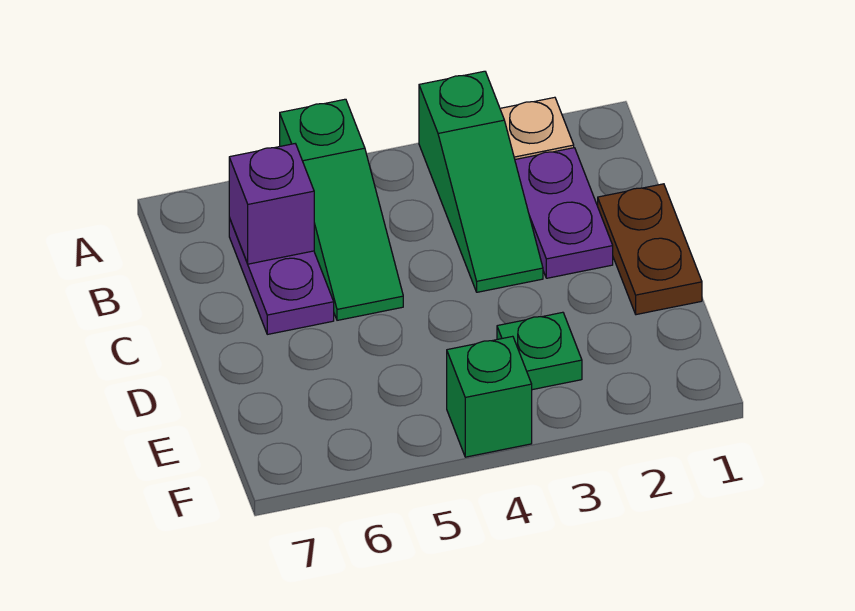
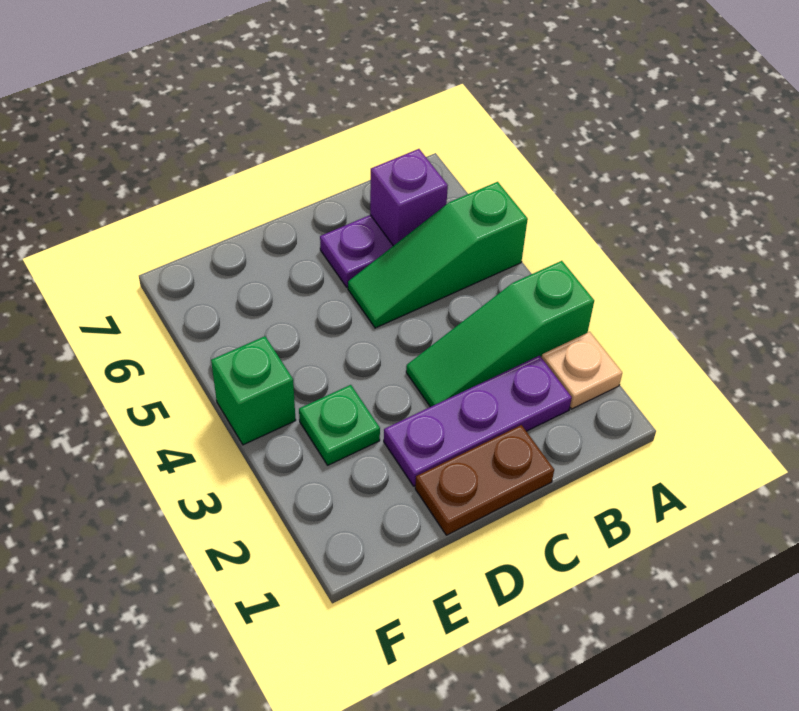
purple plate B2:C2 level 1 -> purple plate B2:D2 level 1

